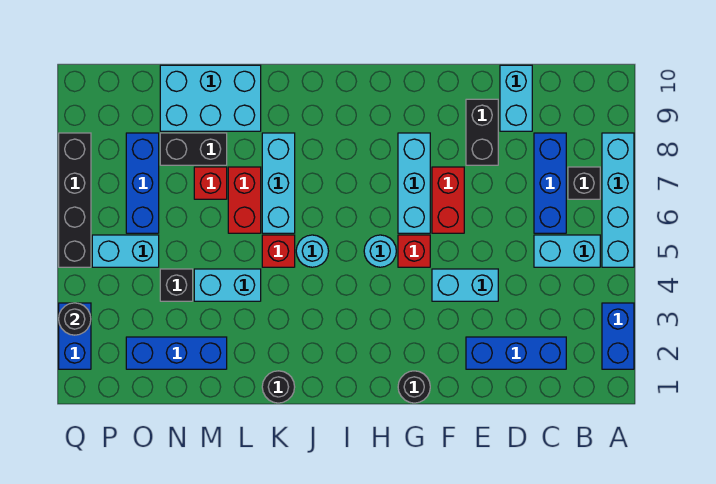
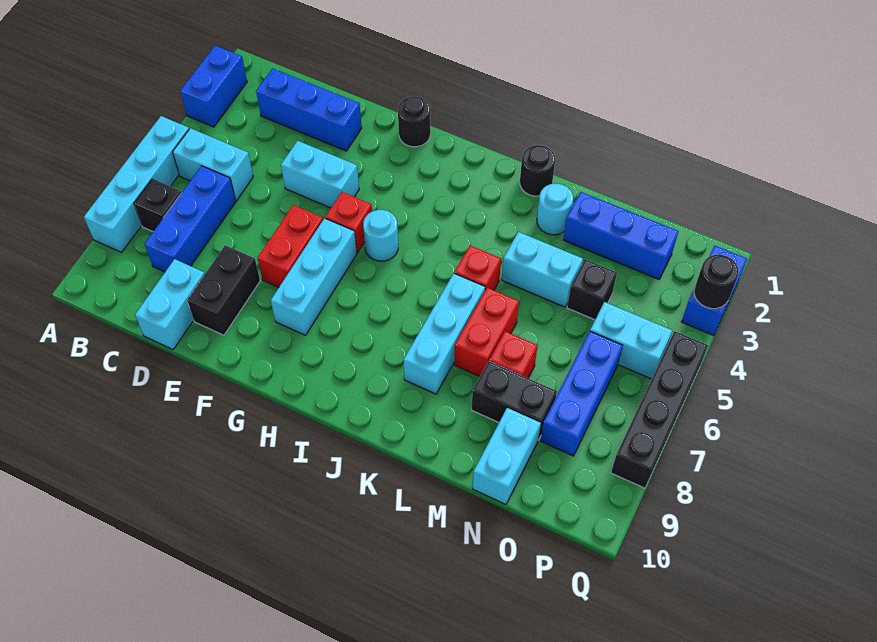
cyan round brick J5 level 1 -> cyan round brick L2 level 1
cyan brick L9:N10 level 1 -> cyan brick N9:N10 level 1

